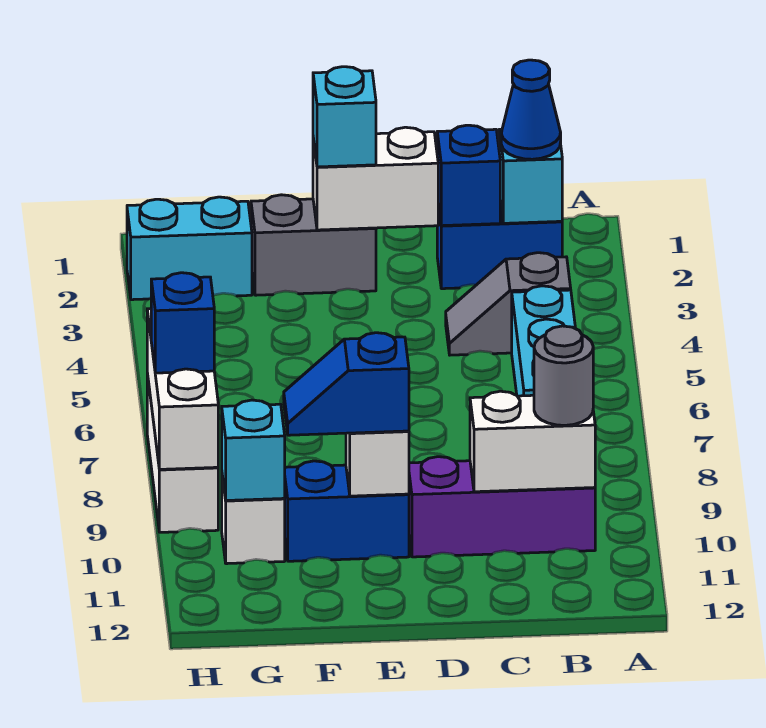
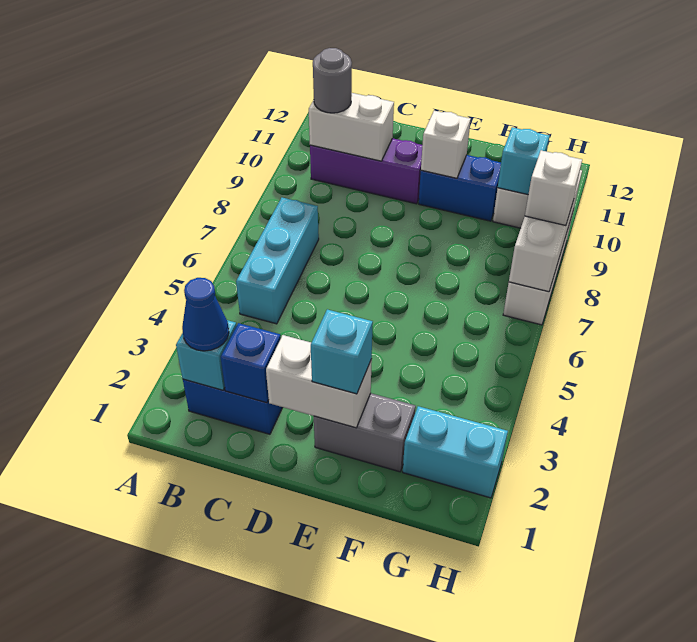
grey slope B4:C4 level 1 top B -> none
blue slope E10:F10 level 3 top E -> none
blue brick H8 level 3 -> white brick H8 level 3

